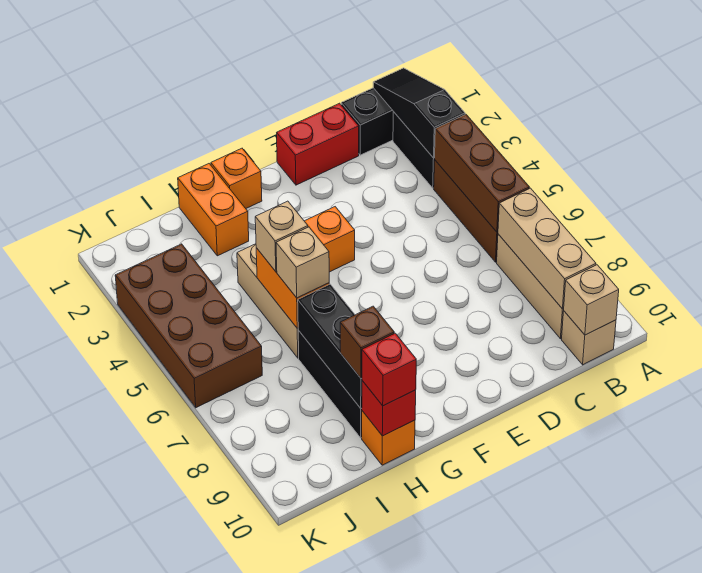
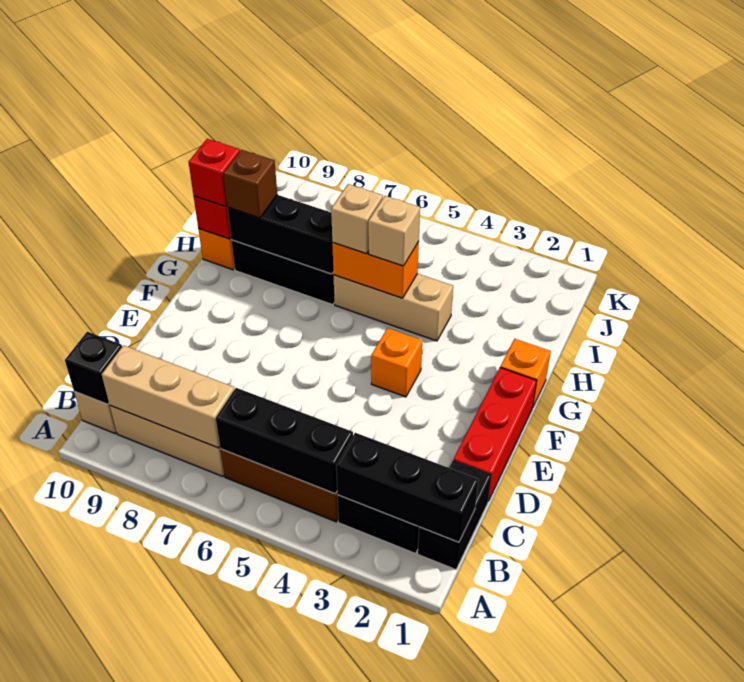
black slope B1:B3 level 2 top 3 -> black brick B1:B3 level 2
brown brick B4:B6 level 2 -> black brick B4:B6 level 2
tan brick B10 level 2 -> black brick B10 level 2
red brick D1:E1 level 1 -> red brick D1:F1 level 1
orange brick H1:H2 level 1 -> none
brown brick J3:K6 level 1 -> none

